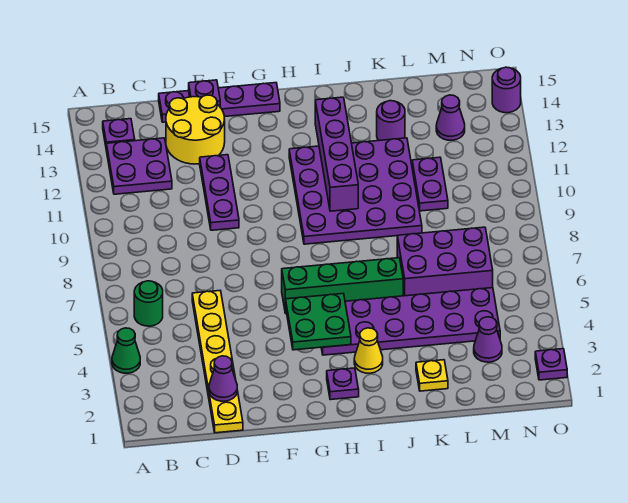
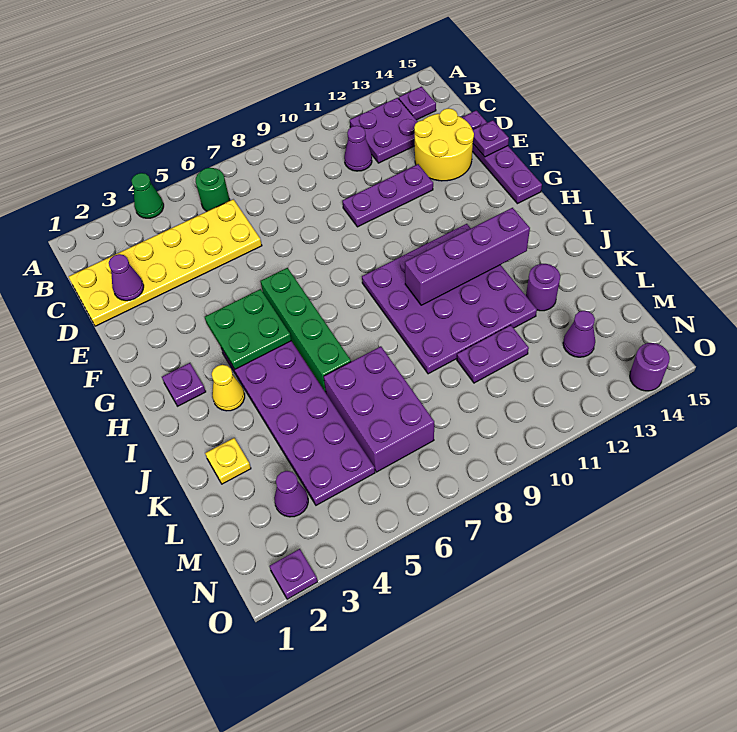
none -> purple cone C11 level 1
yellow plate D1:D6 level 1 -> yellow plate C1:D6 level 1

